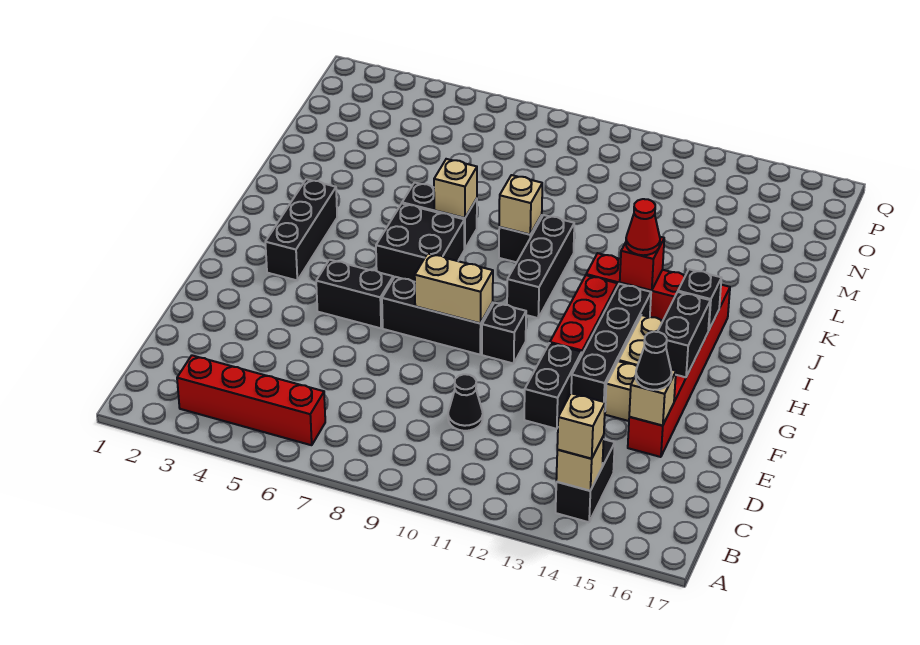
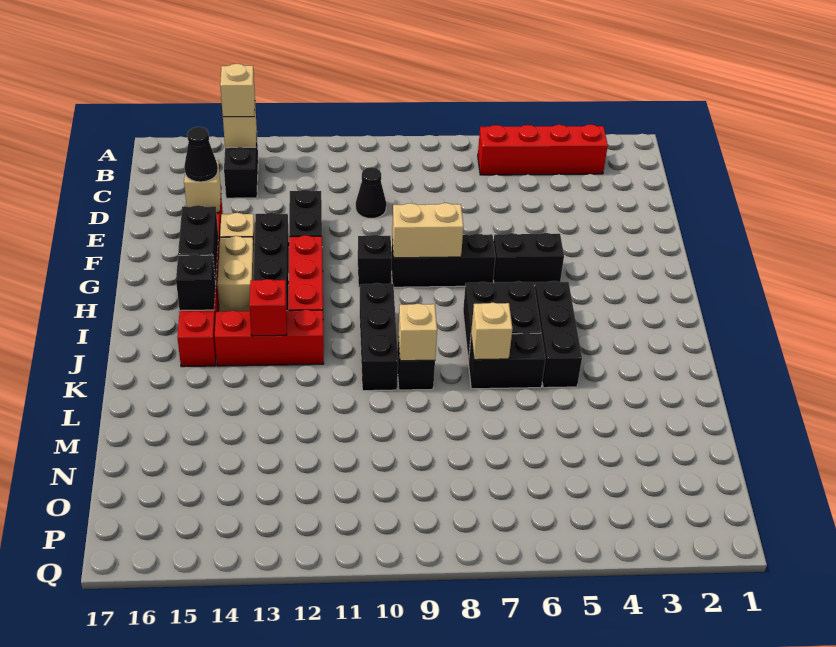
black brick H3:J3 level 1 -> black brick I5:K5 level 1
red cone J13 level 3 -> none

